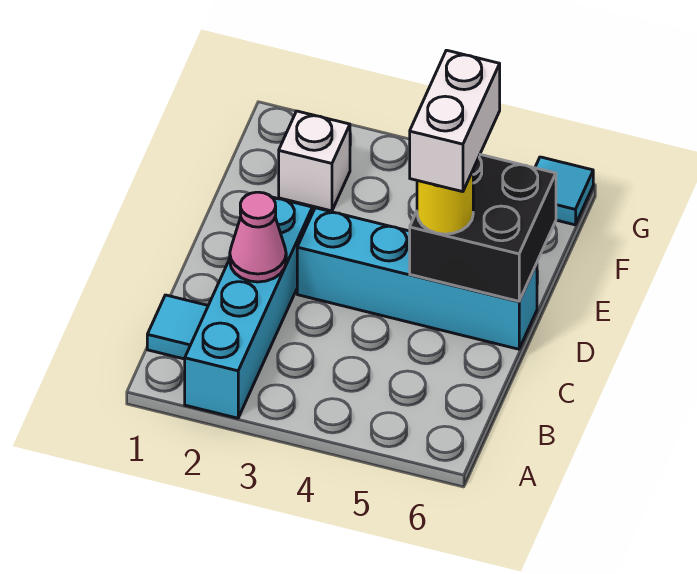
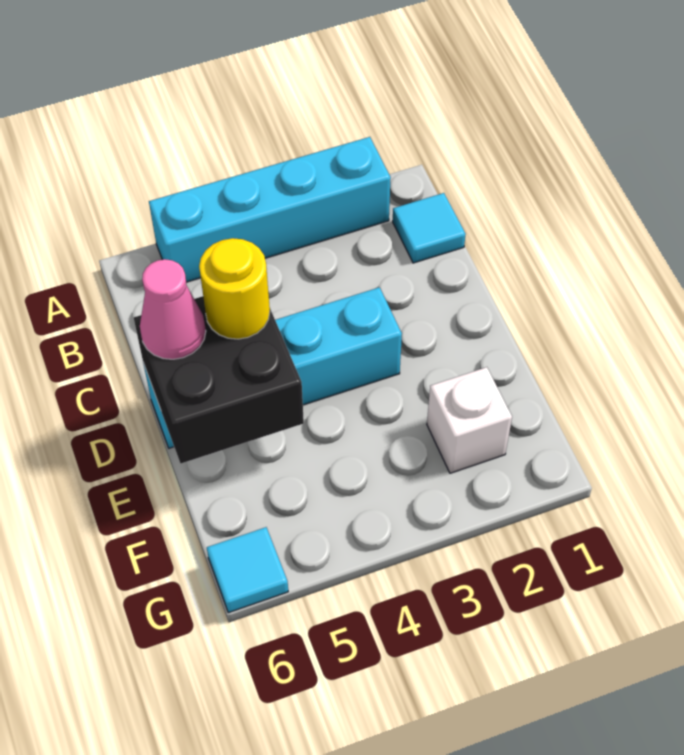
cyan brick A2:D2 level 1 -> cyan brick A2:A5 level 1
pink cone C2 level 2 -> pink cone D6 level 3
white brick D5:E5 level 4 -> none

